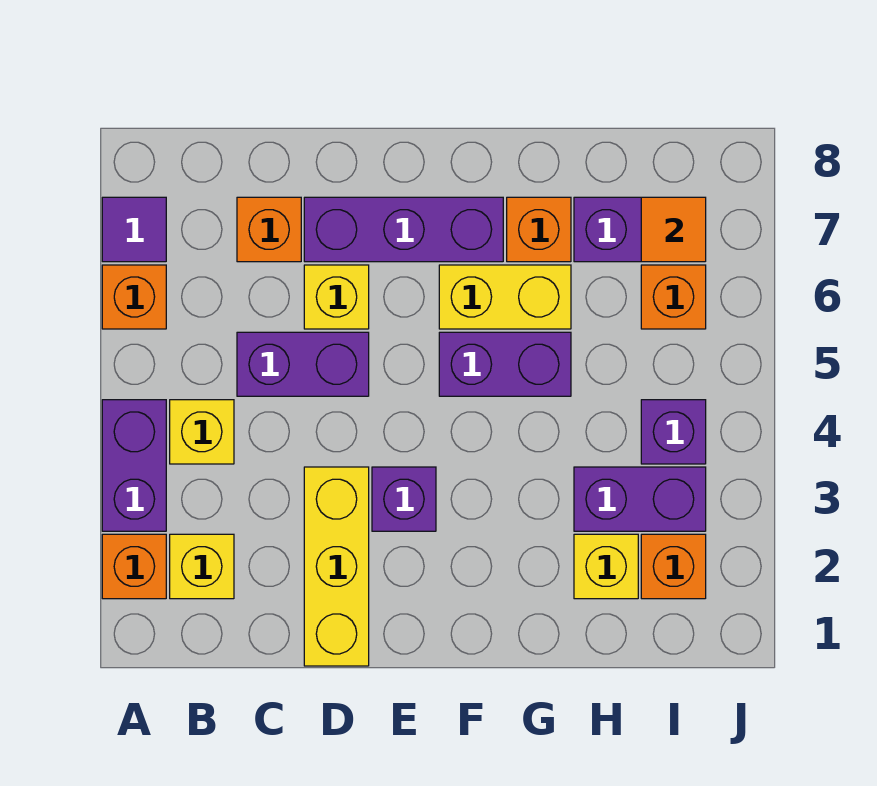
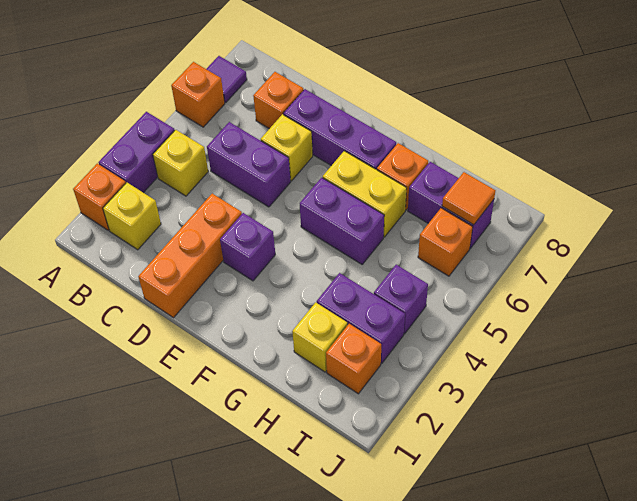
yellow brick D1:D3 level 1 -> orange brick D1:D3 level 1

